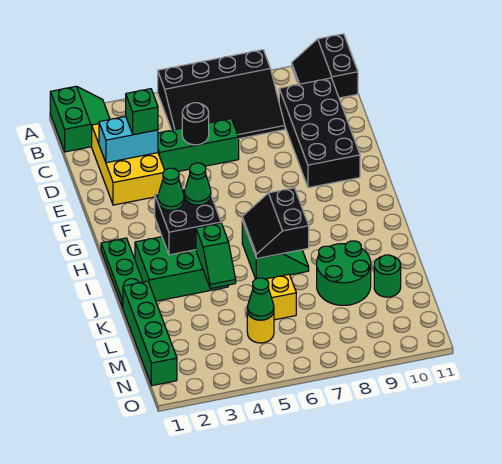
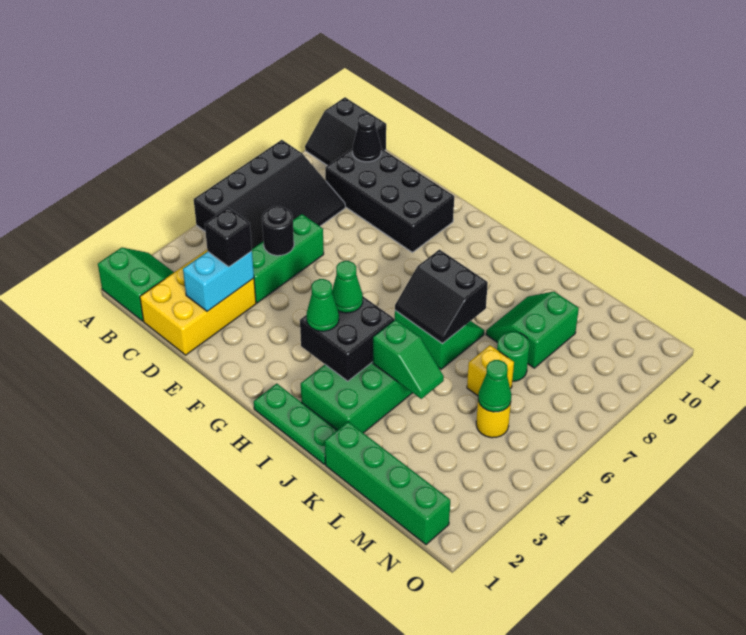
yellow brick C2:E3 level 1 -> yellow brick C1:D3 level 1
none -> black cone C10 level 2
green brick D3 level 3 -> black brick D3 level 3
green round brick K8:L9 level 1 -> green slope K8:L9 level 1 top L
green round brick L10 level 1 -> green round brick L7 level 1

